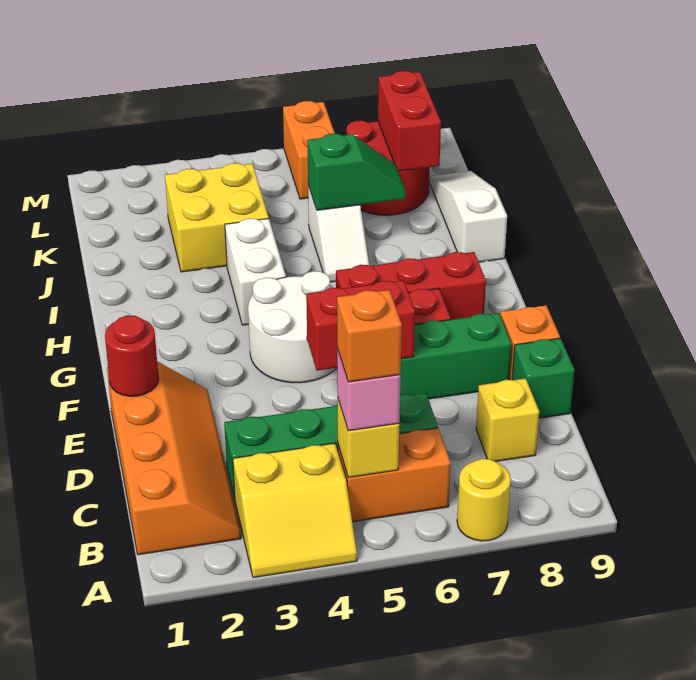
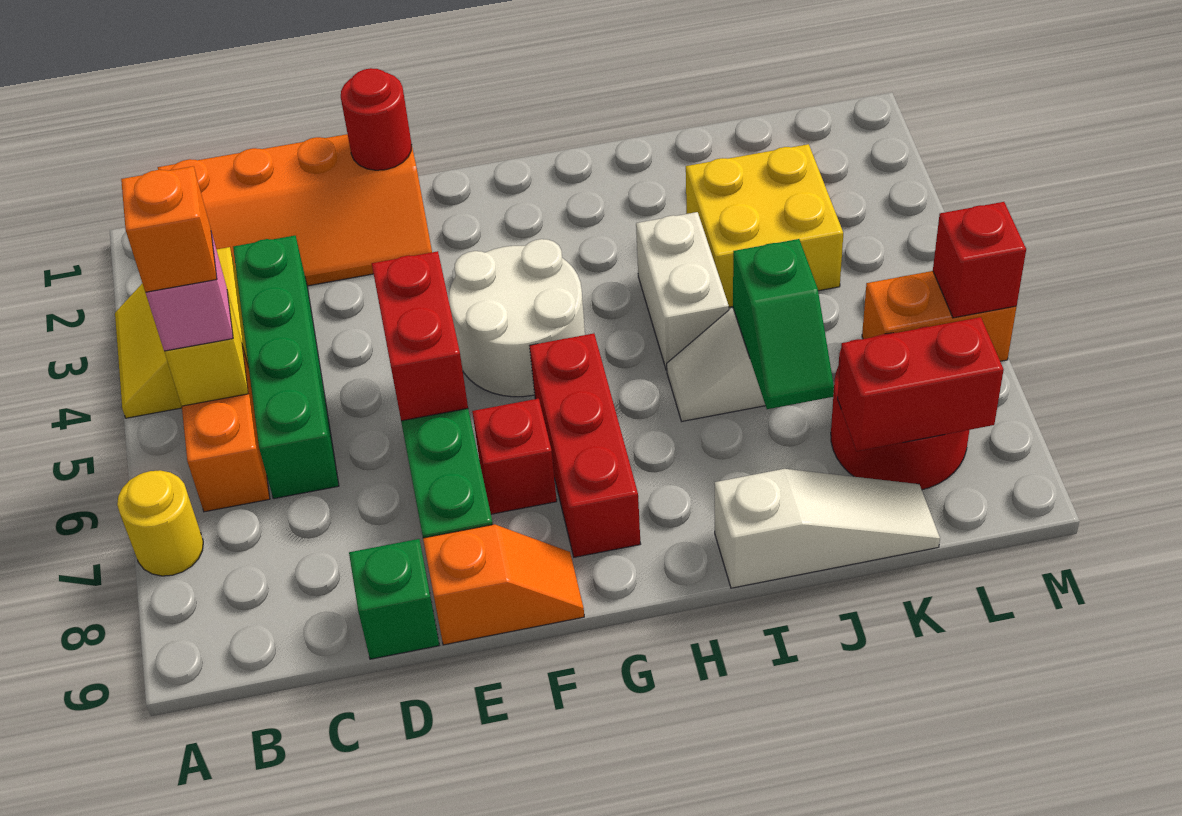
yellow brick C8 level 1 -> none
white brick H4:I4 level 1 -> white brick I4:I5 level 1
none -> red brick M6 level 2

